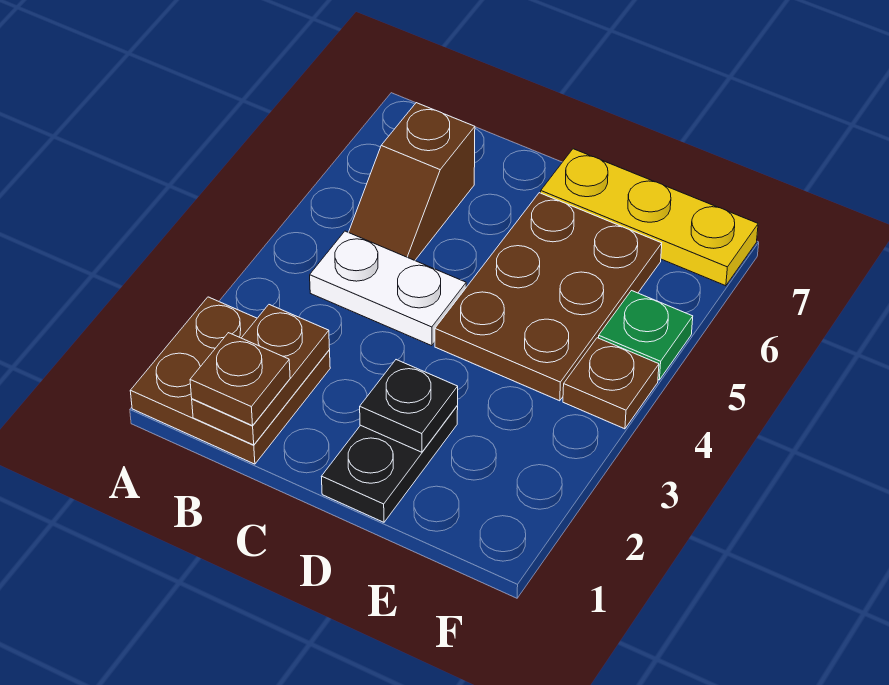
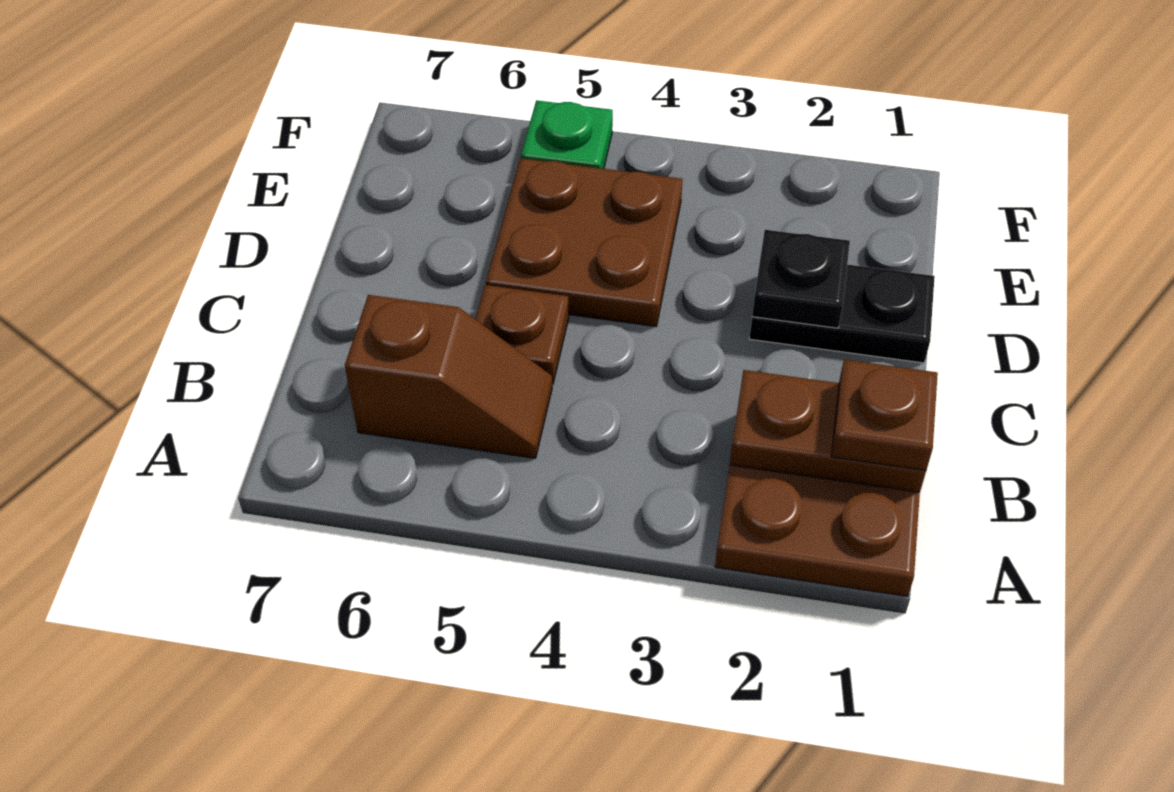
white plate B4:C4 level 1 -> none
brown plate D4:E6 level 1 -> brown plate D4:E5 level 1
yellow plate D7:F7 level 1 -> none
brown plate F4 level 1 -> brown plate C5 level 1

